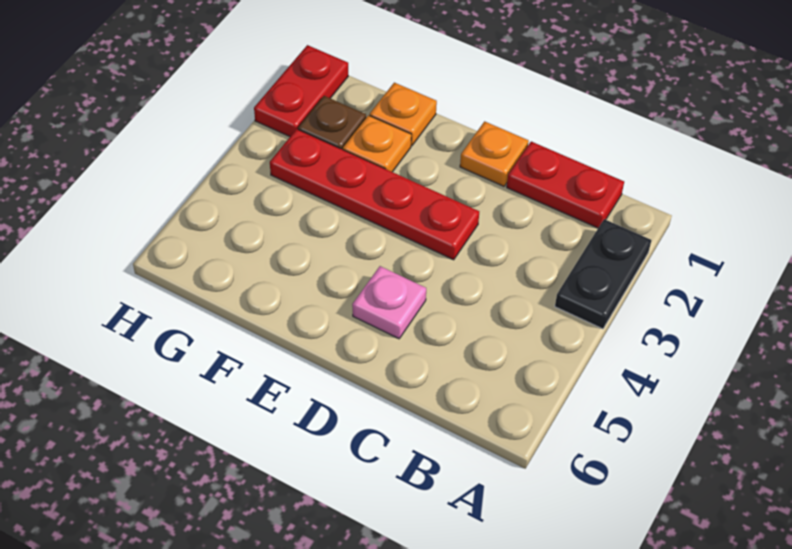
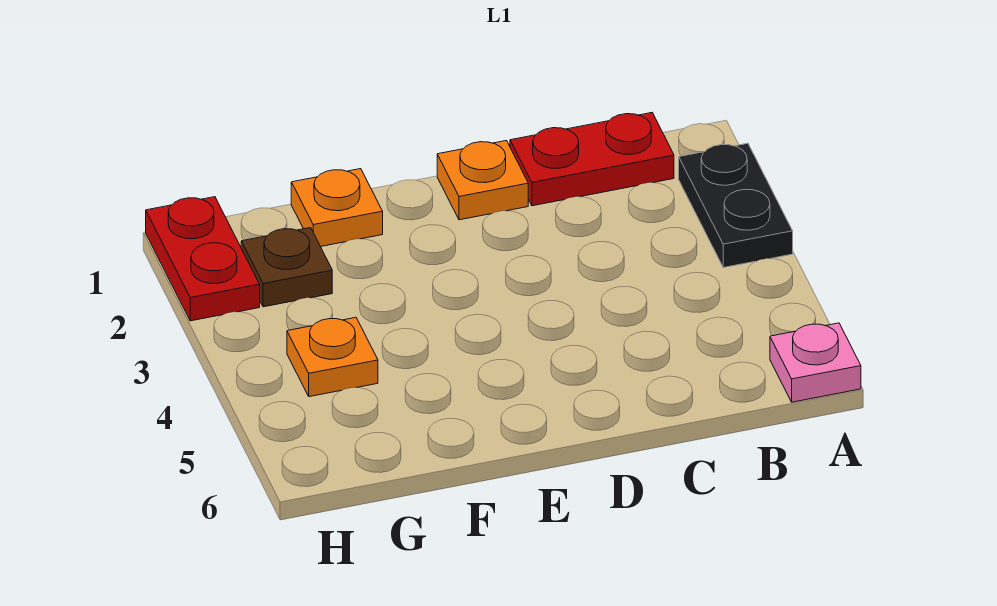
red plate D3:G3 level 1 -> none
pink plate D5 level 1 -> pink plate A6 level 1
orange plate F2 level 1 -> orange plate G4 level 1

